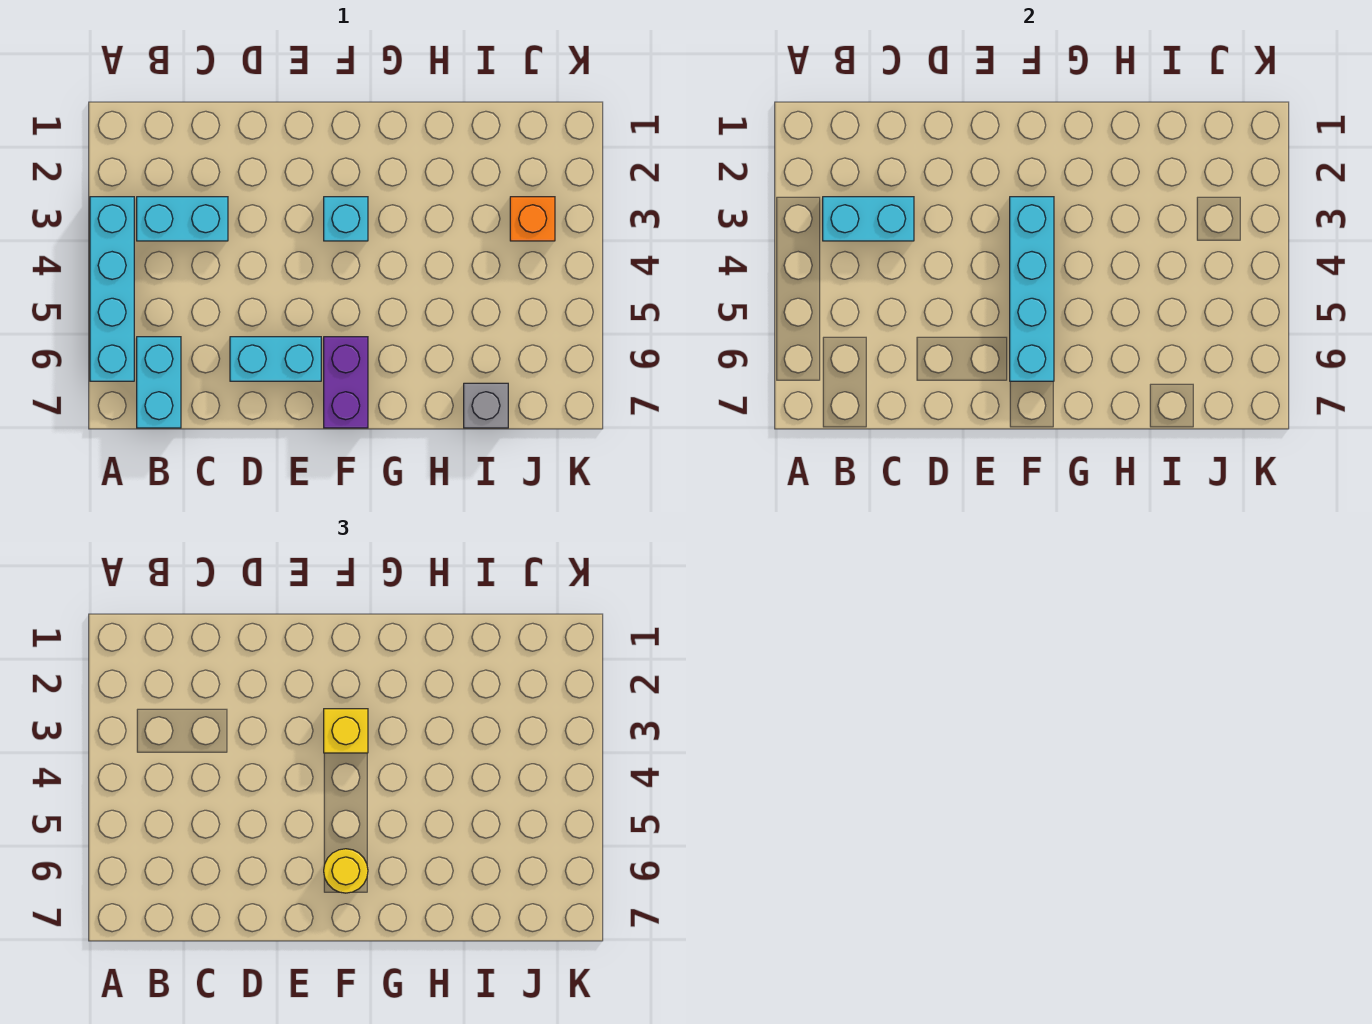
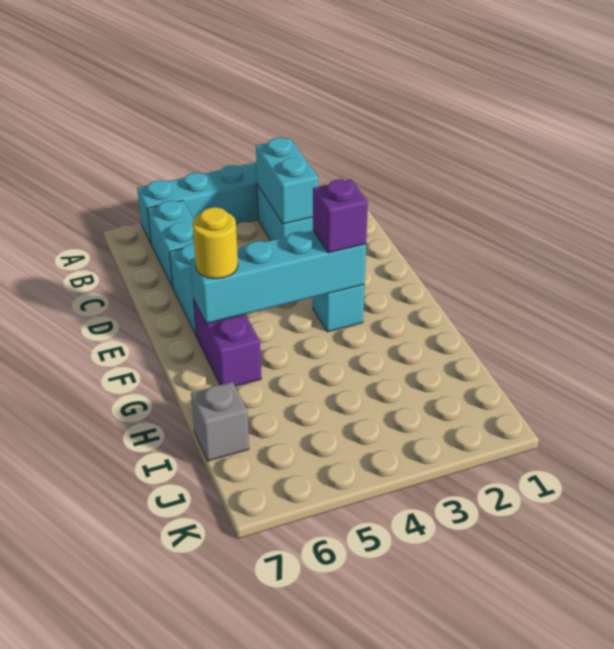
cyan brick B6:B7 level 1 -> cyan brick B6:C6 level 1
yellow brick F3 level 3 -> purple brick F3 level 3
purple brick F6:F7 level 1 -> purple brick F6:G6 level 1
orange brick J3 level 1 -> none

